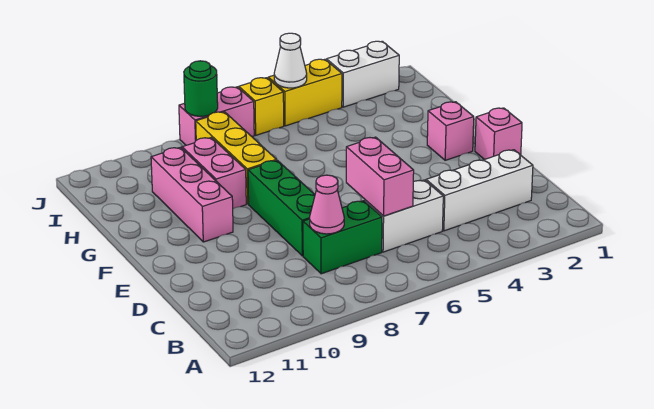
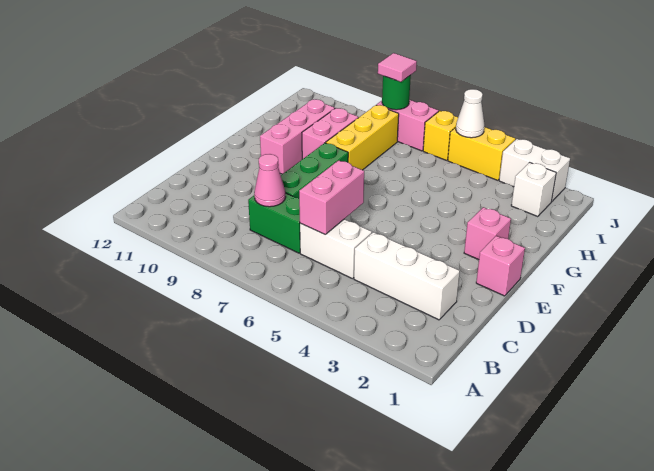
none -> white brick I2 level 1
none -> pink tile J8 level 3

